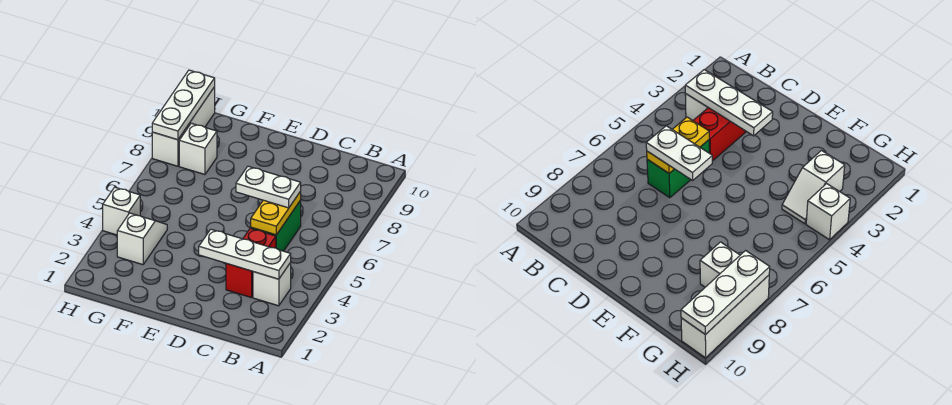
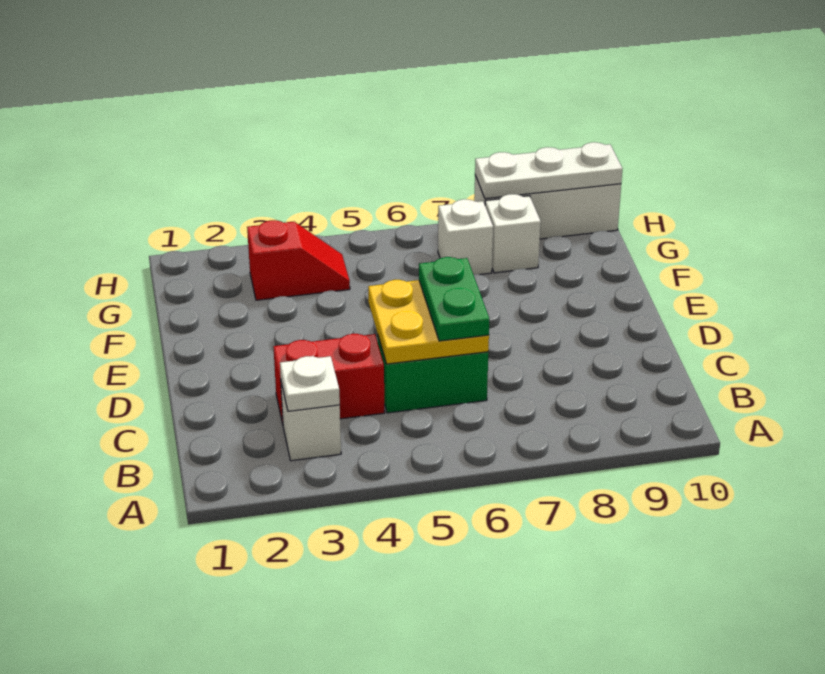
white plate B3:D3 level 2 -> white plate B3 level 2
yellow plate C5:C6 level 2 -> yellow plate C5:D6 level 2
white plate C6:D6 level 3 -> green plate C6:D6 level 3
white slope G3:G4 level 1 top 3 -> red slope G3:G4 level 1 top 3
white brick H4 level 1 -> white brick G7 level 1

